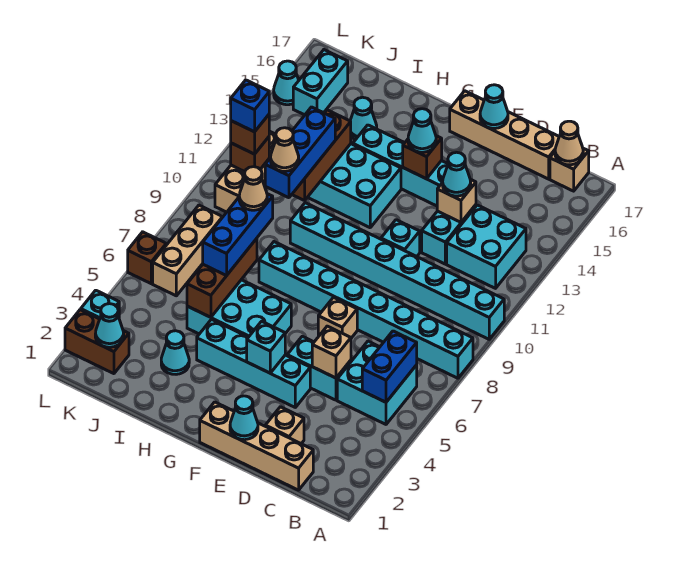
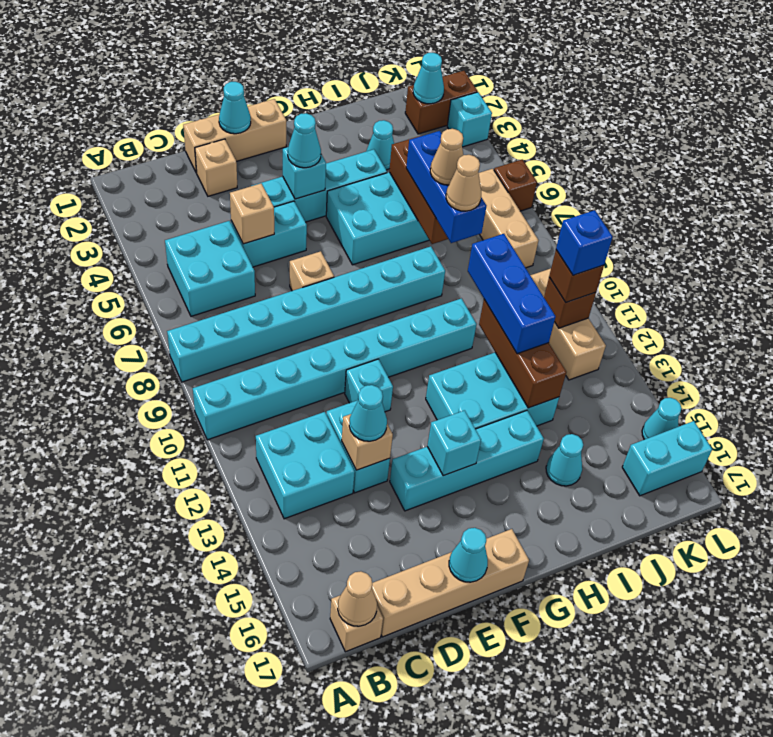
blue brick B5:B6 level 2 -> none
tan brick C1:F1 level 1 -> tan brick D1:F1 level 1
brown brick F14 level 2 -> cyan brick F14 level 2
cyan cone F14 level 3 -> cyan cone F4 level 3
tan cone I10 level 4 -> tan cone I7 level 4
cyan brick K15:K16 level 1 -> cyan brick K16:L16 level 1

